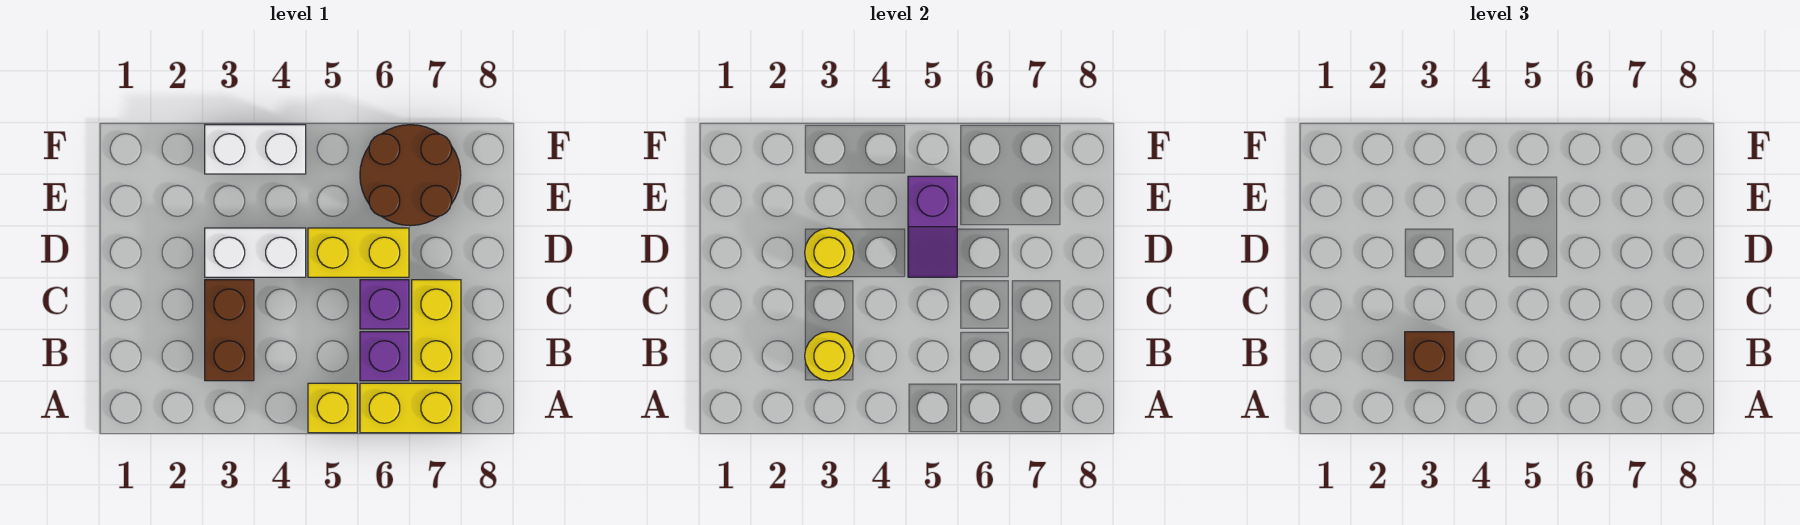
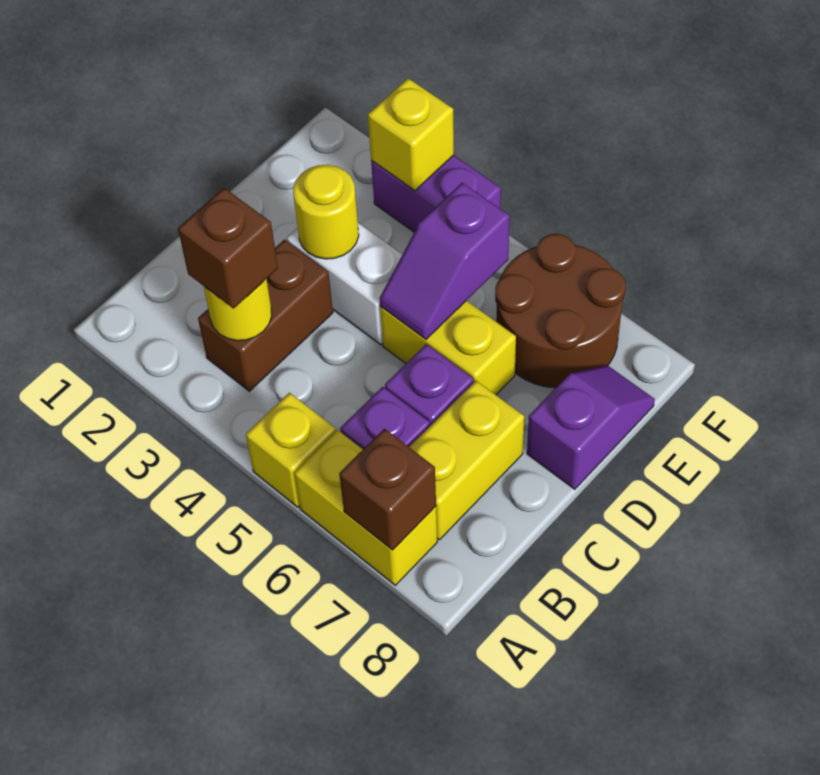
none -> brown brick A7 level 2
none -> purple slope D8:E8 level 1 top D
white brick F3:F4 level 1 -> purple brick F3:F4 level 1
none -> yellow brick F3 level 2

